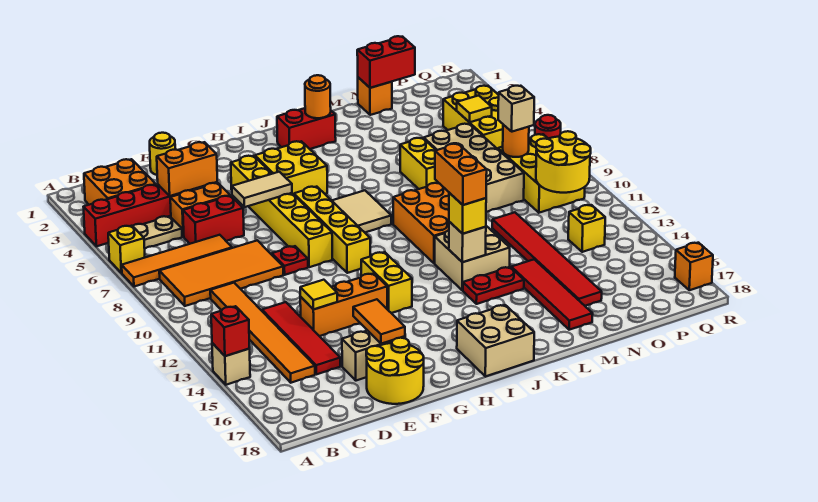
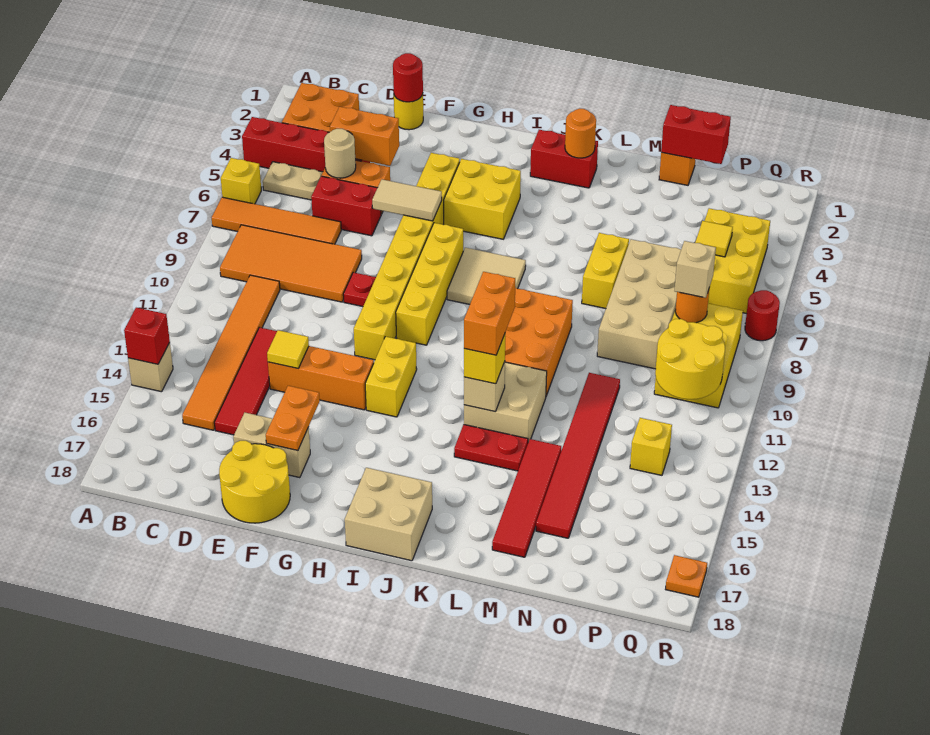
none -> tan round brick D5 level 2
none -> red round brick E1 level 2
orange tile F15:F16 level 2 -> orange plate F15:F16 level 2
yellow brick G4:G9 level 1 -> yellow brick G4:G11 level 1
orange brick R17 level 1 -> orange plate R17 level 1

